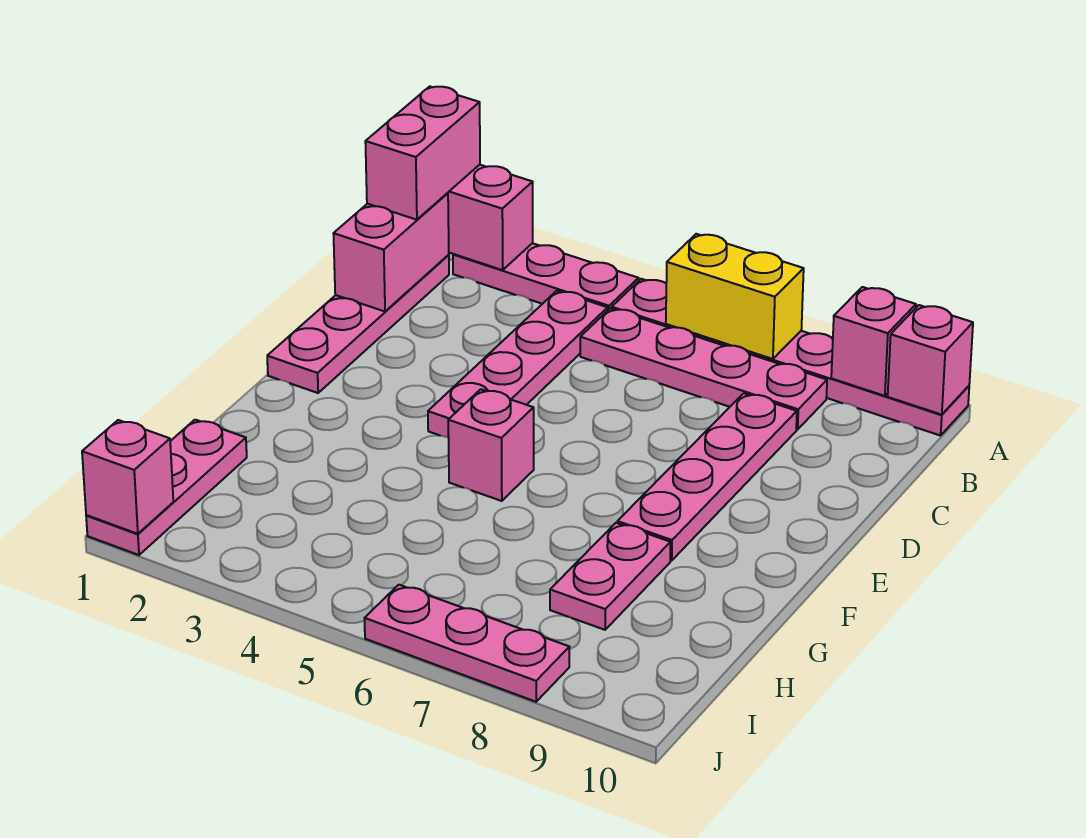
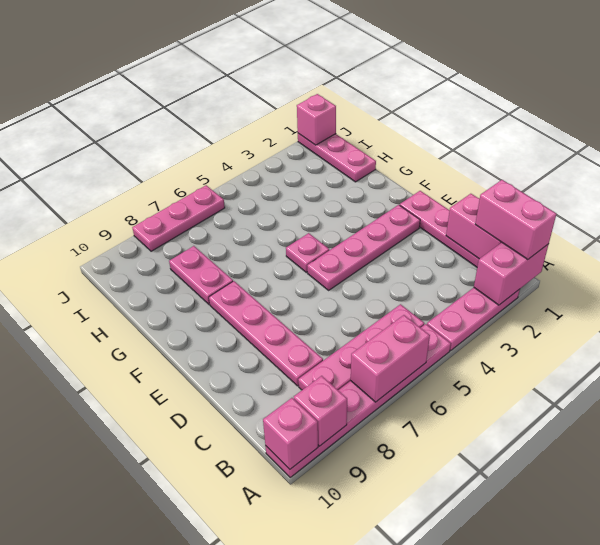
yellow brick A6:A7 level 2 -> pink brick A6:A7 level 2
pink plate B4:E4 level 1 -> pink plate E2:E5 level 1
pink brick F5 level 1 -> pink plate F5 level 1

